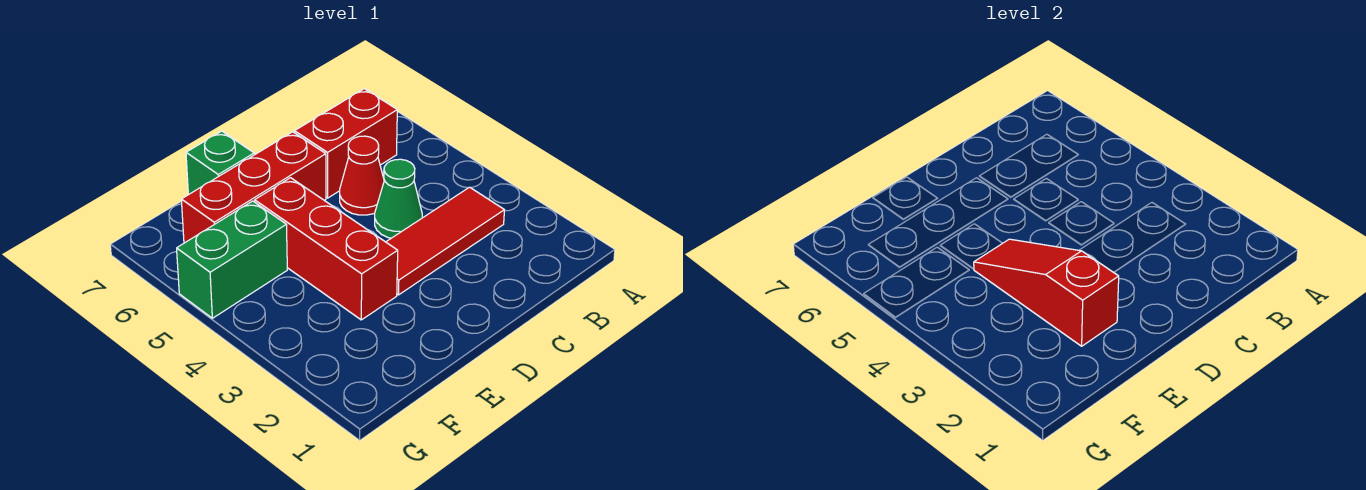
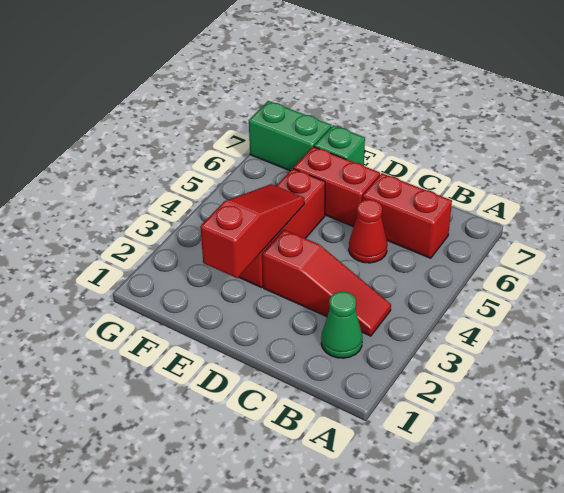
red tile B3:D3 level 1 -> red slope B3:D3 level 1 top D
green cone C4 level 1 -> green cone B2 level 1
red brick D6:F6 level 1 -> red brick D6:E6 level 1
green brick F5:G5 level 1 -> green brick F7:G7 level 1

